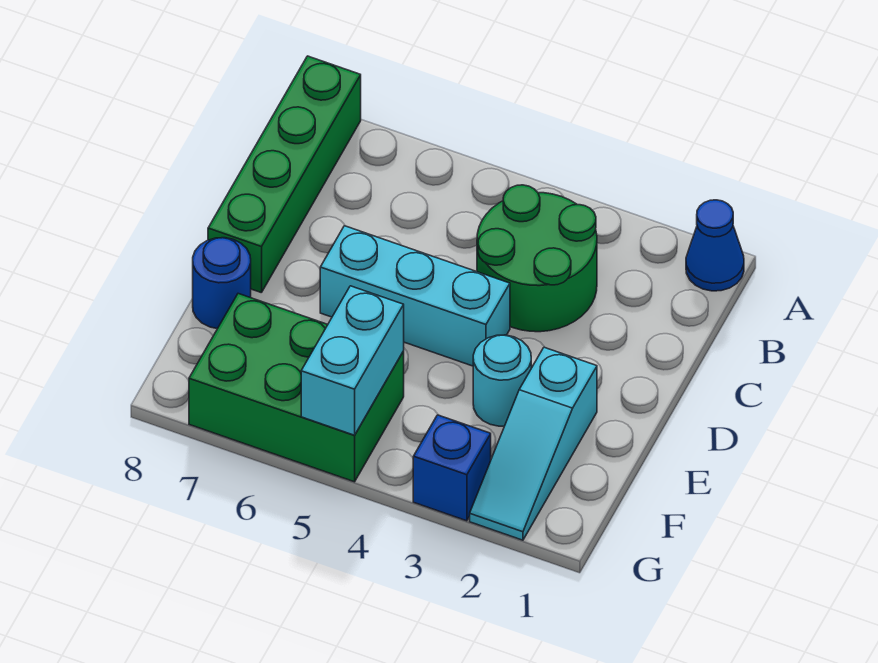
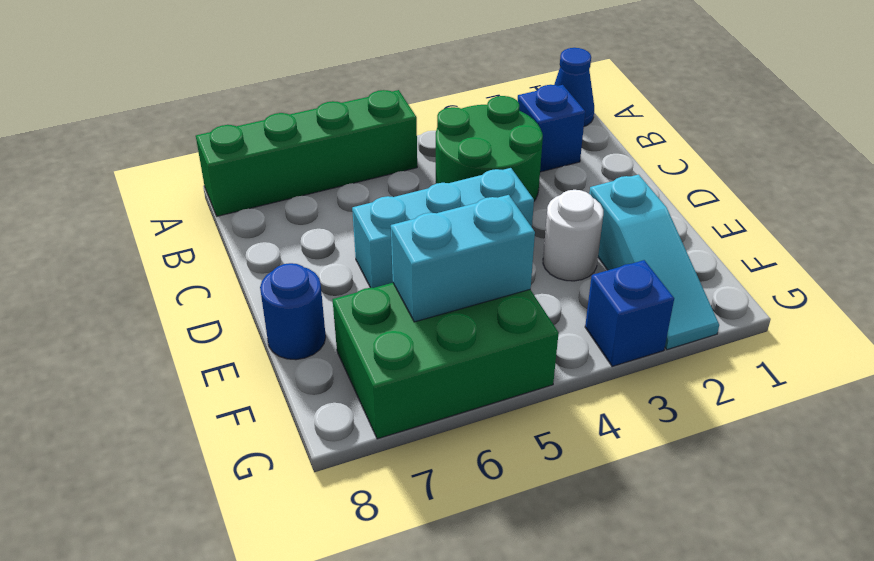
green brick A8:D8 level 1 -> green brick A5:A8 level 1
none -> blue brick B2 level 1
cyan round brick E3 level 1 -> white round brick E3 level 1
cyan brick F5:G5 level 2 -> cyan brick F5:F6 level 2

